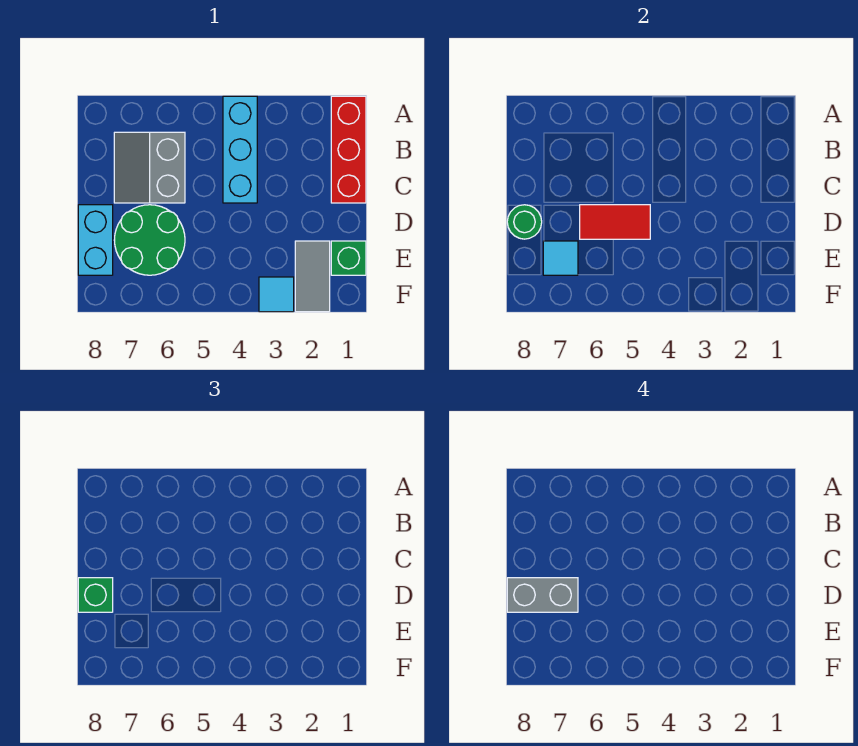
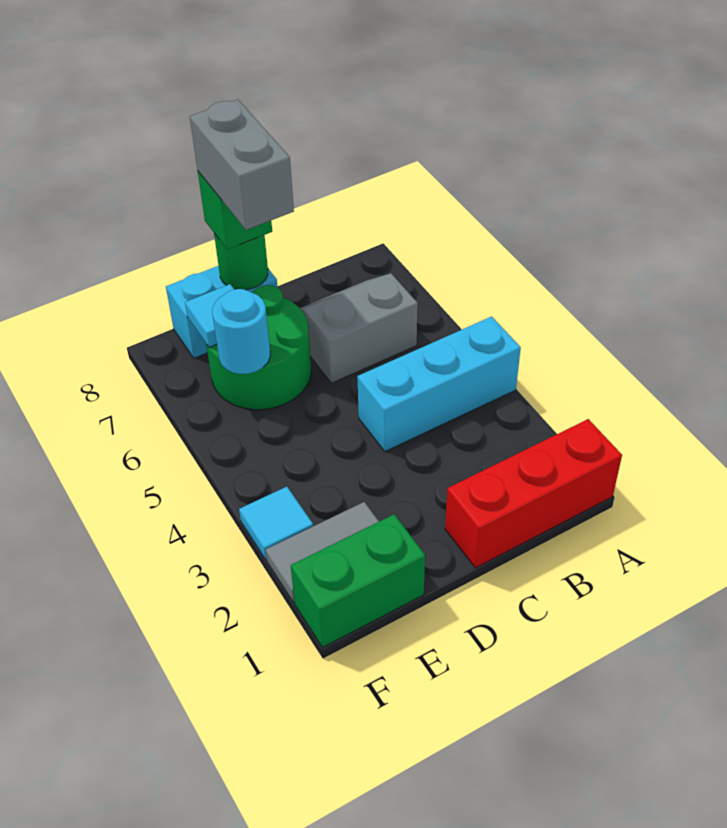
red tile D5:D6 level 2 -> none
green brick E1 level 1 -> green brick E1:F1 level 1
none -> cyan round brick E6 level 2

